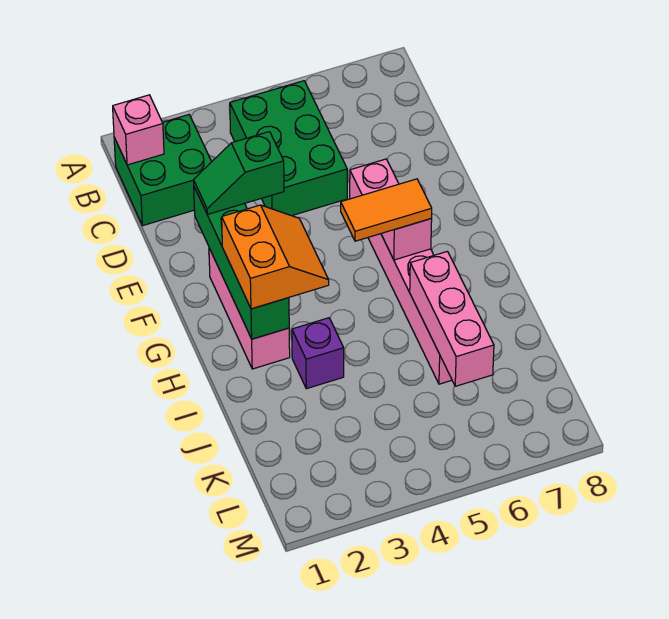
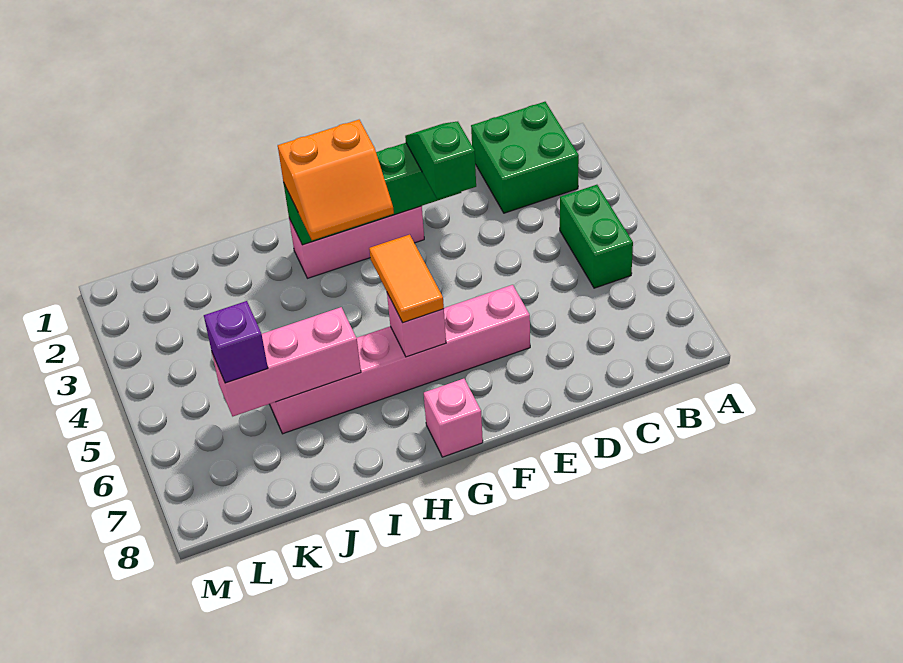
pink brick B1 level 2 -> pink brick G8 level 1
green brick B4:D5 level 1 -> green brick B4:B5 level 1
purple brick I3 level 1 -> purple brick K6 level 3

